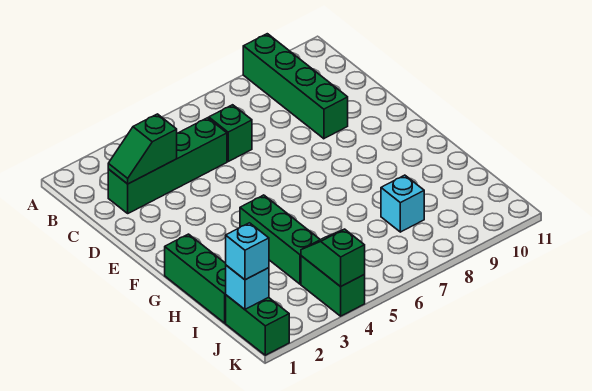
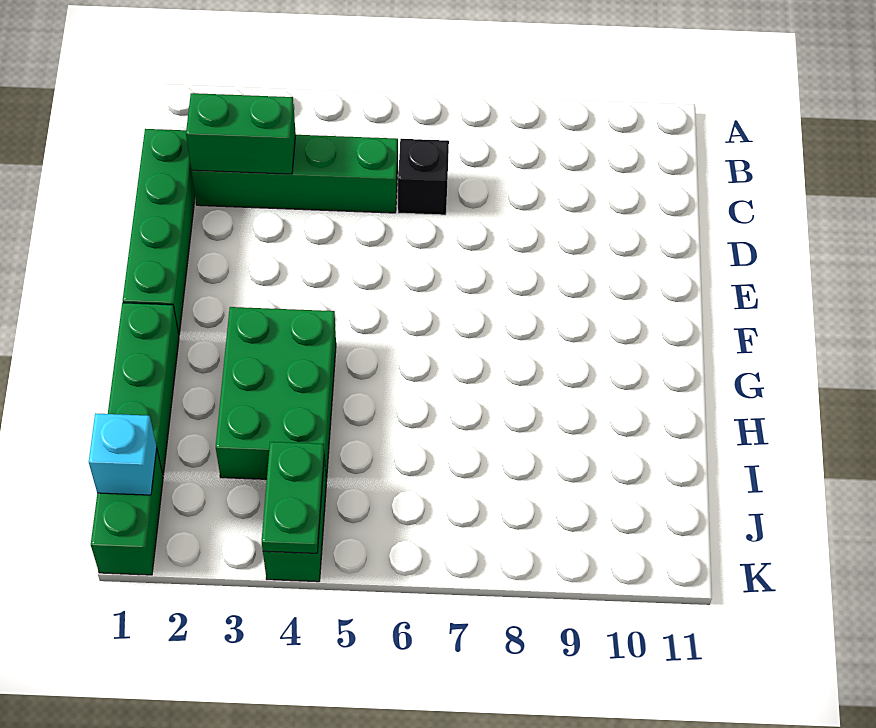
green brick A9:D9 level 1 -> green brick C1:F1 level 1
green slope C2:C3 level 2 top 3 -> green brick C2:C3 level 2
green brick C6 level 1 -> black brick C6 level 1
green brick G4:I4 level 1 -> green brick G3:I4 level 1
cyan brick I8 level 1 -> none
cyan brick J1 level 3 -> none
green slope J4:K4 level 2 top K -> green plate J4:K4 level 2

